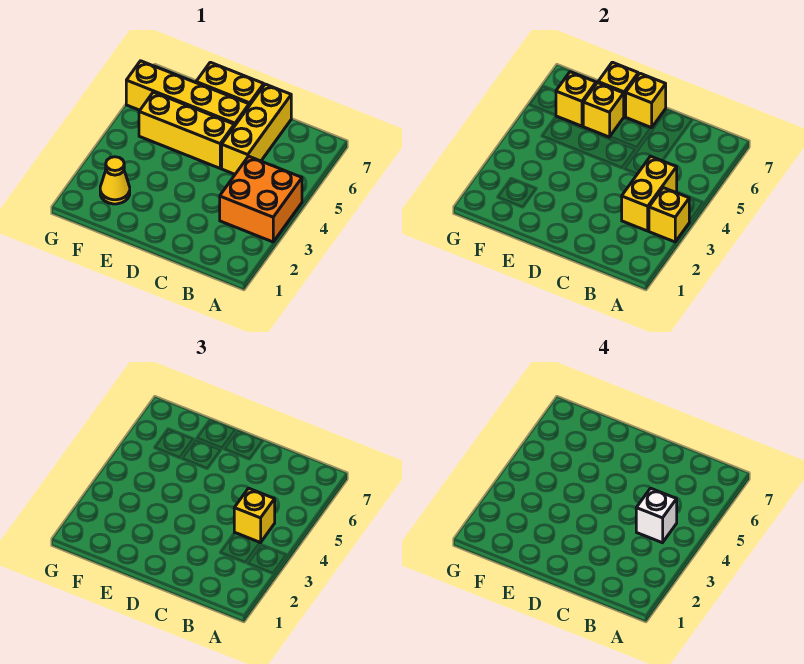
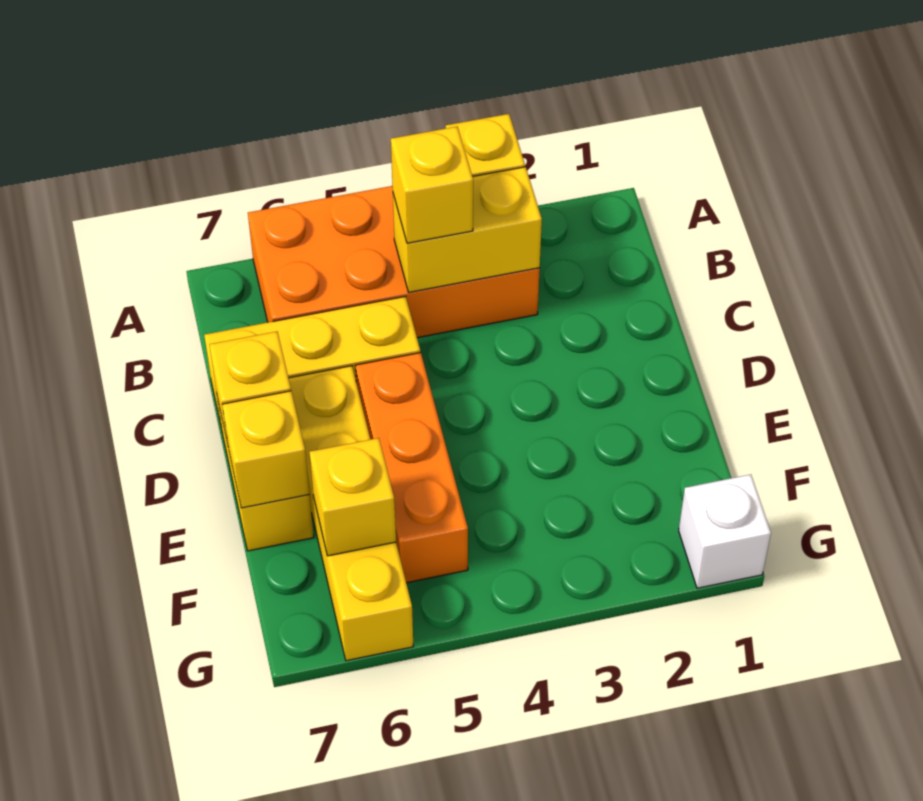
orange brick A3:B4 level 1 -> orange brick A3:B6 level 1
white brick B4 level 4 -> white brick G1 level 1
yellow brick D5:F5 level 1 -> orange brick D5:F5 level 1
yellow brick E6 level 2 -> none
yellow cone F2 level 1 -> none

